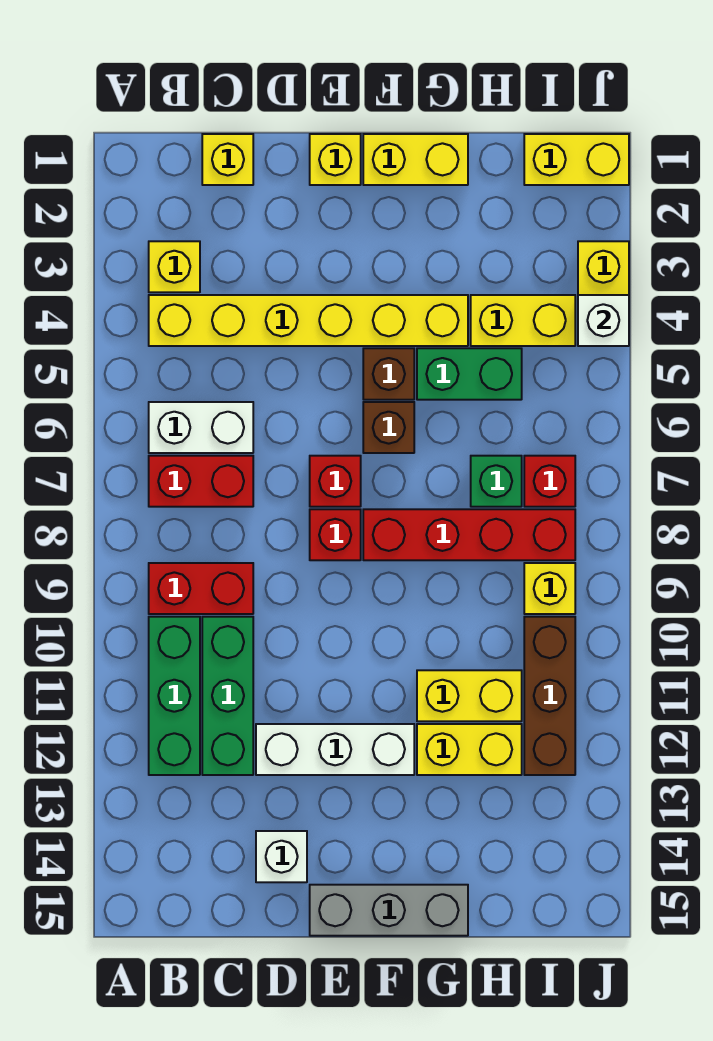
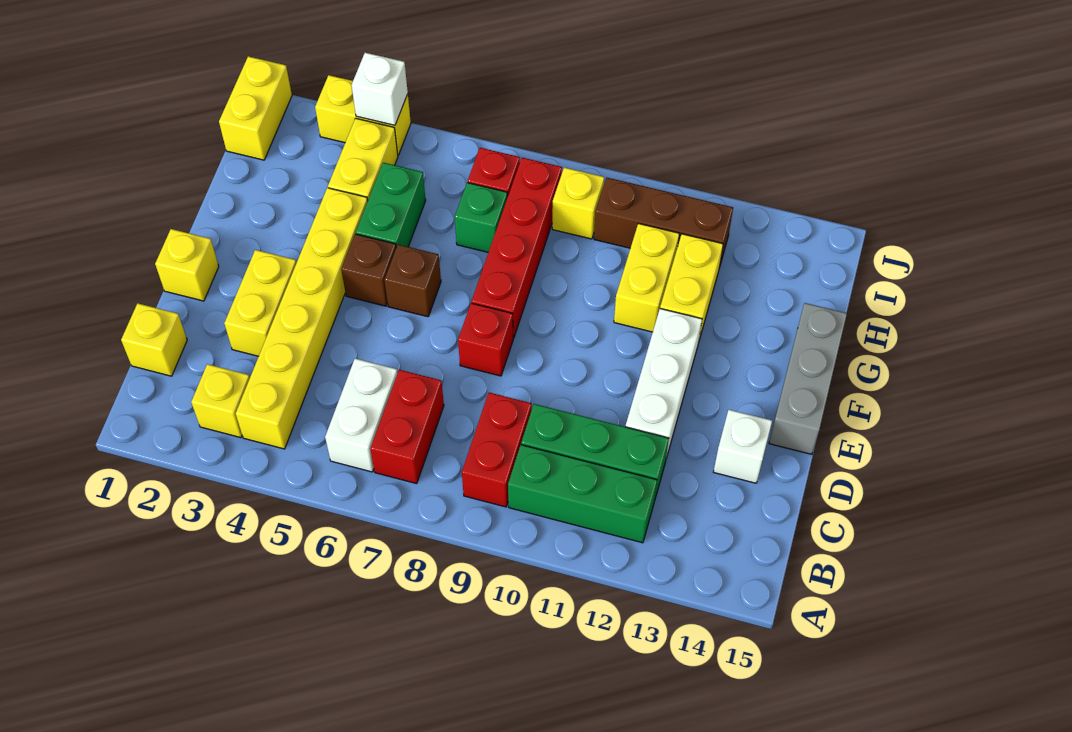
red brick E7 level 1 -> none
yellow brick F1:G1 level 1 -> yellow brick D3:E3 level 1

